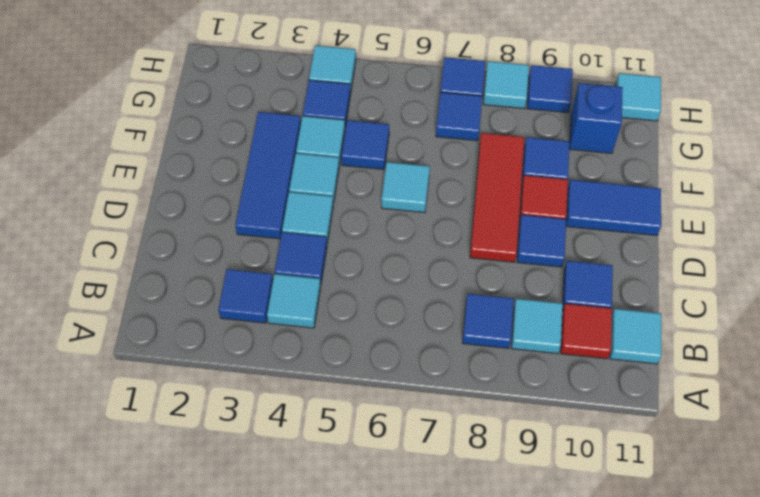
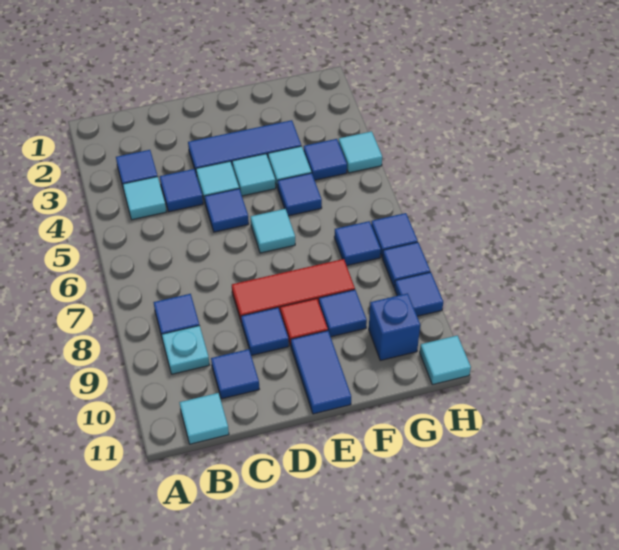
cyan tile B9 level 1 -> cyan plate B9 level 1
red tile B10 level 1 -> none
none -> blue tile D5 level 1
cyan tile H8 level 1 -> blue tile H8 level 1

